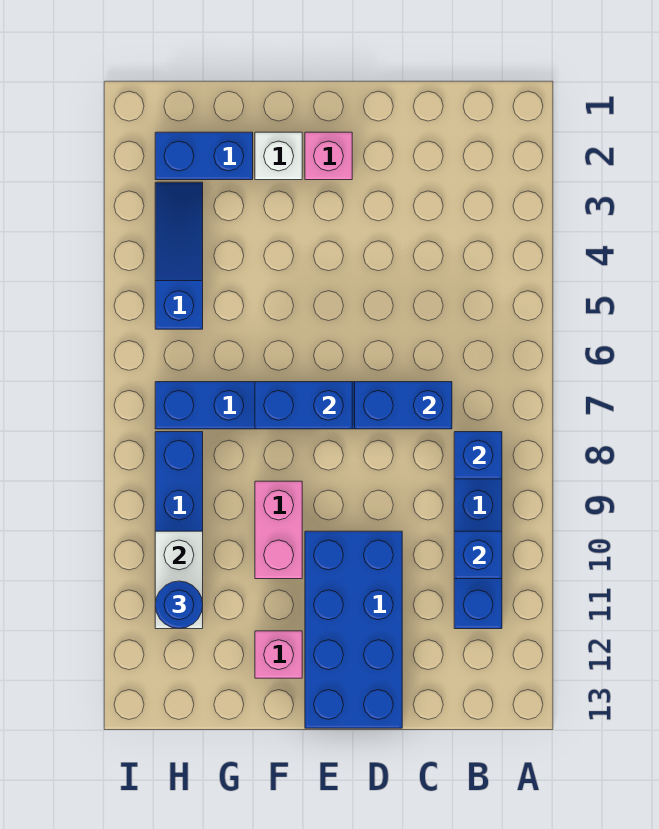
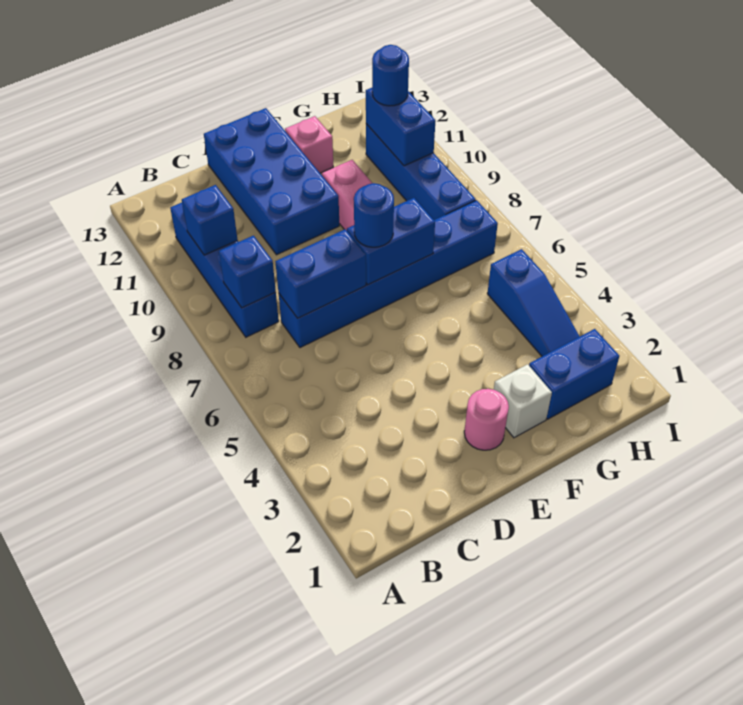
pink brick E2 level 1 -> pink round brick E2 level 1
none -> blue round brick E7 level 3
white brick H10:H11 level 2 -> blue brick H10:H11 level 2

